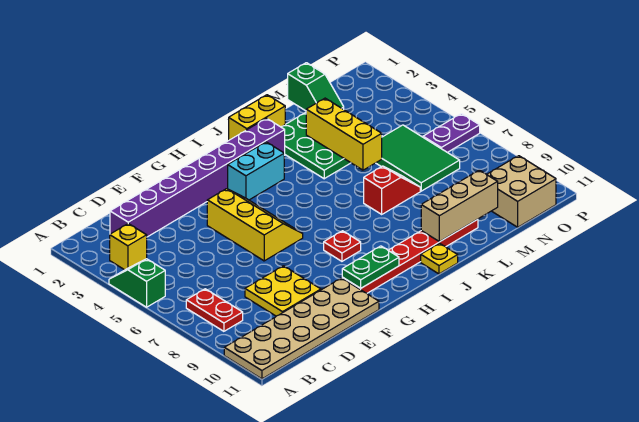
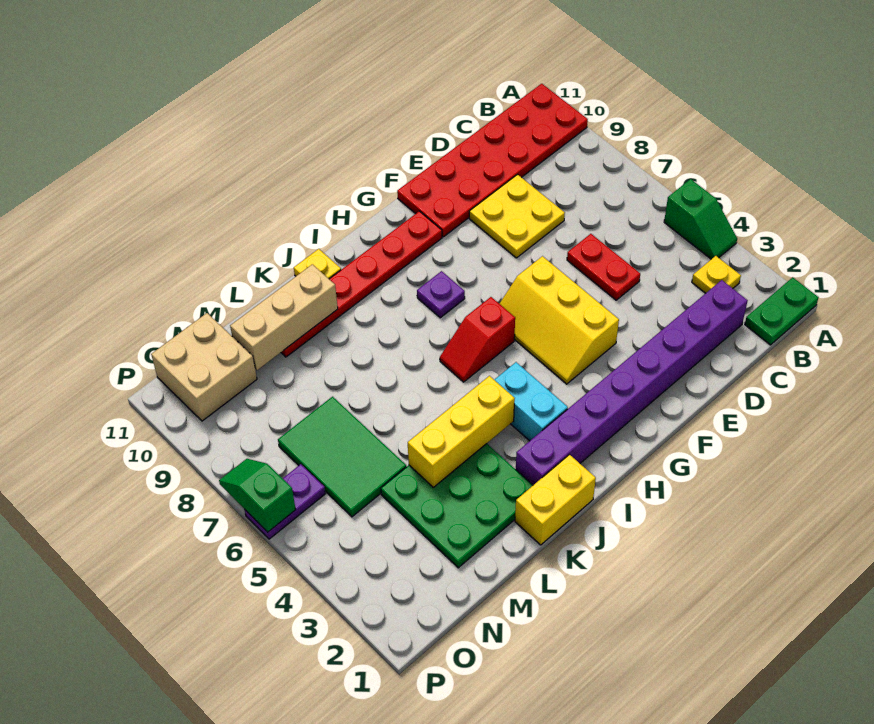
tan plate A10:F11 level 1 -> red plate A10:F11 level 1
yellow brick B3 level 1 -> yellow plate B3 level 1
red plate B7:B8 level 1 -> red plate D5:D6 level 1
green plate G10:H10 level 2 -> green plate A1:B1 level 1
cyan brick H3:I3 level 1 -> cyan brick I3:I4 level 1
red plate H8 level 1 -> purple plate H8 level 1
red slope K7:L7 level 1 top K -> red slope H6:I6 level 1 top H
yellow brick L3:L5 level 2 -> yellow brick J4:L4 level 2
green slope M1:M2 level 2 top 1 -> green slope P6:P7 level 2 top 6

